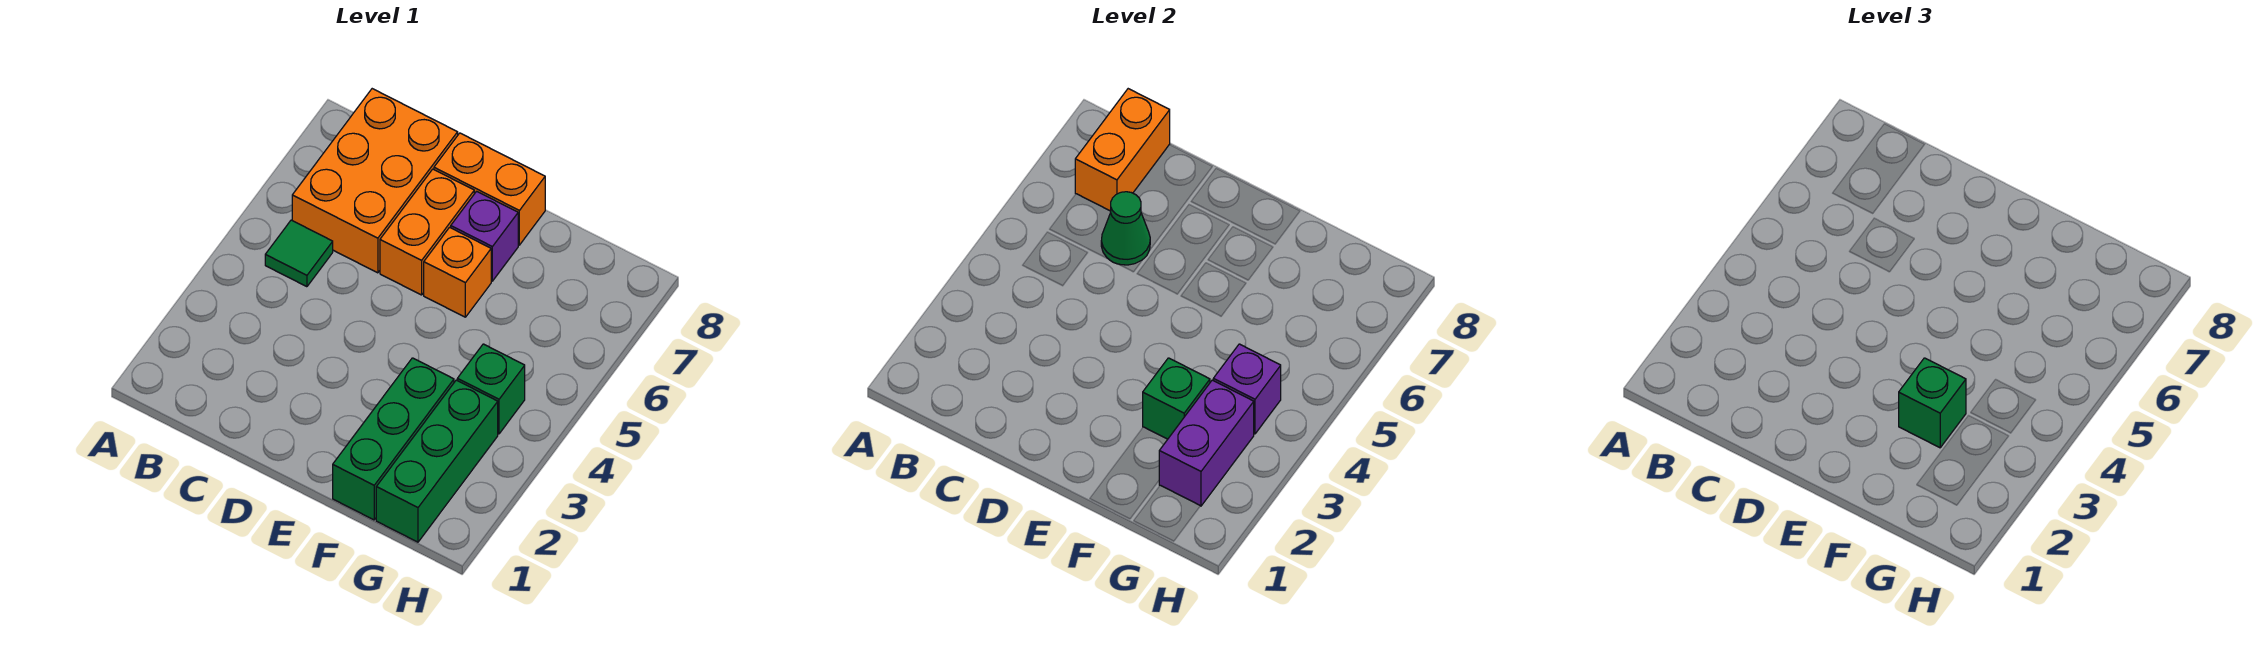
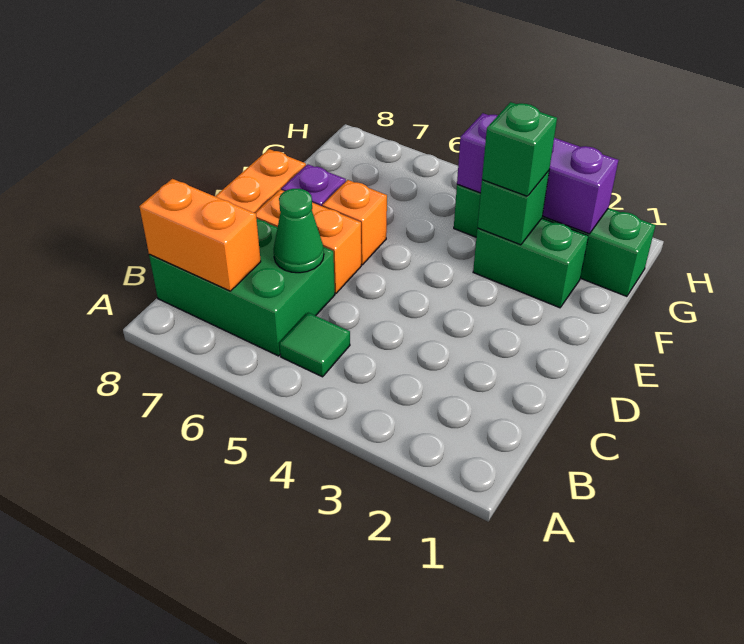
orange brick B6:C8 level 1 -> green brick B6:C8 level 1
green brick F1:F3 level 1 -> green brick F2:F3 level 1

